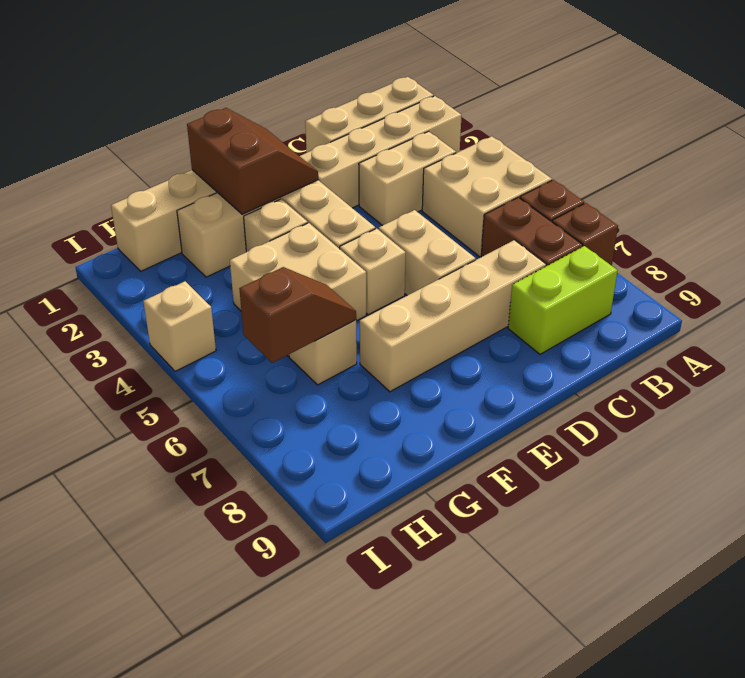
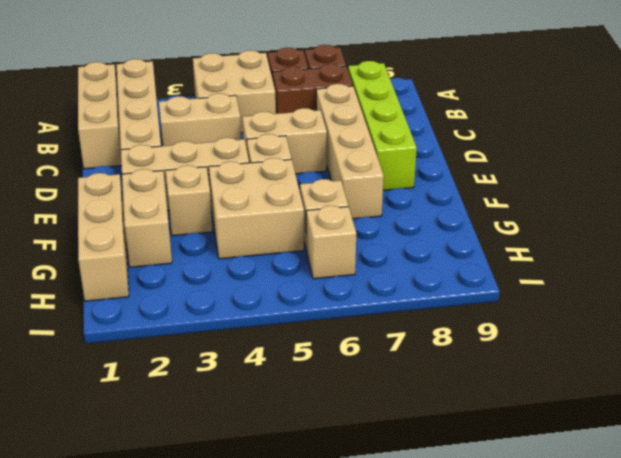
tan brick B3:C3 level 1 -> tan brick C3:C4 level 1
lime brick B8:C8 level 1 -> lime brick B8:E8 level 1
brown slope E1:F2 level 2 top F -> none
brown slope G6:H6 level 2 top H -> none
tan brick I4 level 1 -> tan brick H6 level 1

